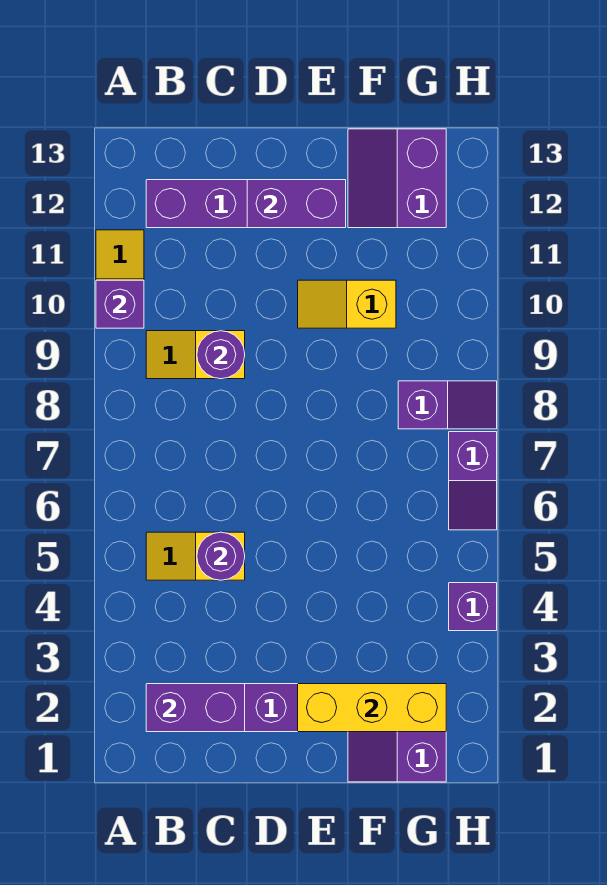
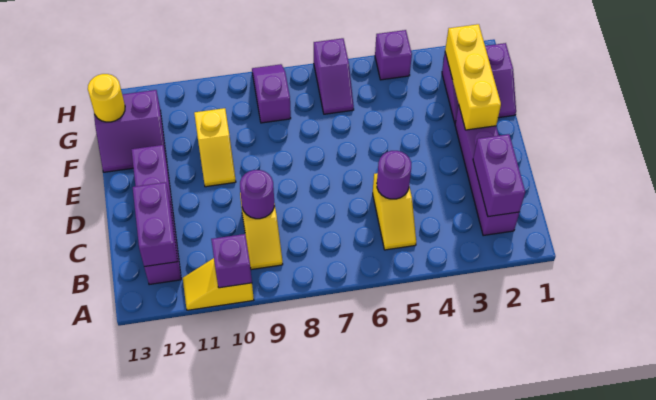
purple brick D12:E12 level 2 -> purple brick B12:C12 level 2
none -> yellow round brick G13 level 2
purple slope H6:H7 level 1 top 7 -> purple slope G6:H6 level 1 top H

